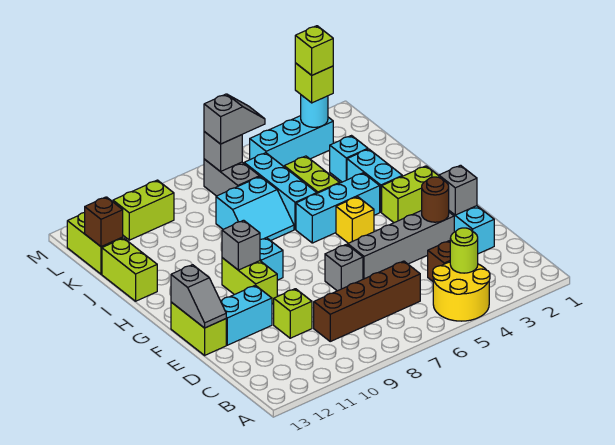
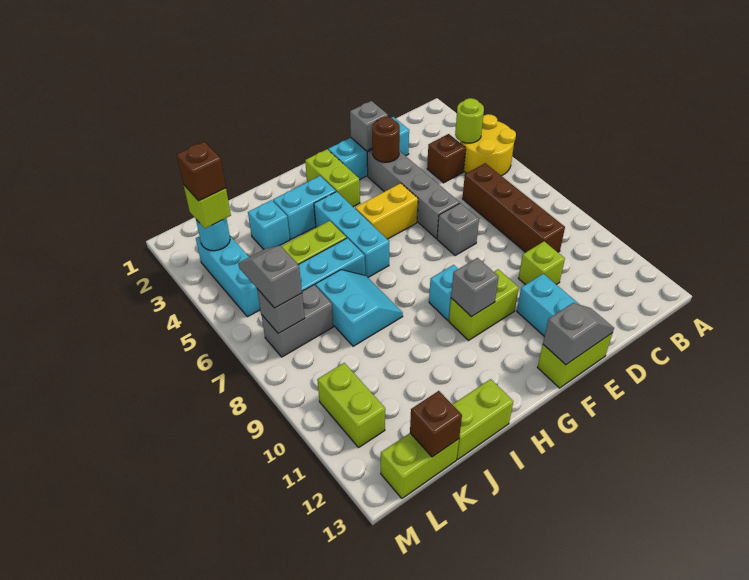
yellow brick G5 level 1 -> yellow brick F5:G5 level 1
lime brick L3 level 4 -> brown brick L3 level 4

